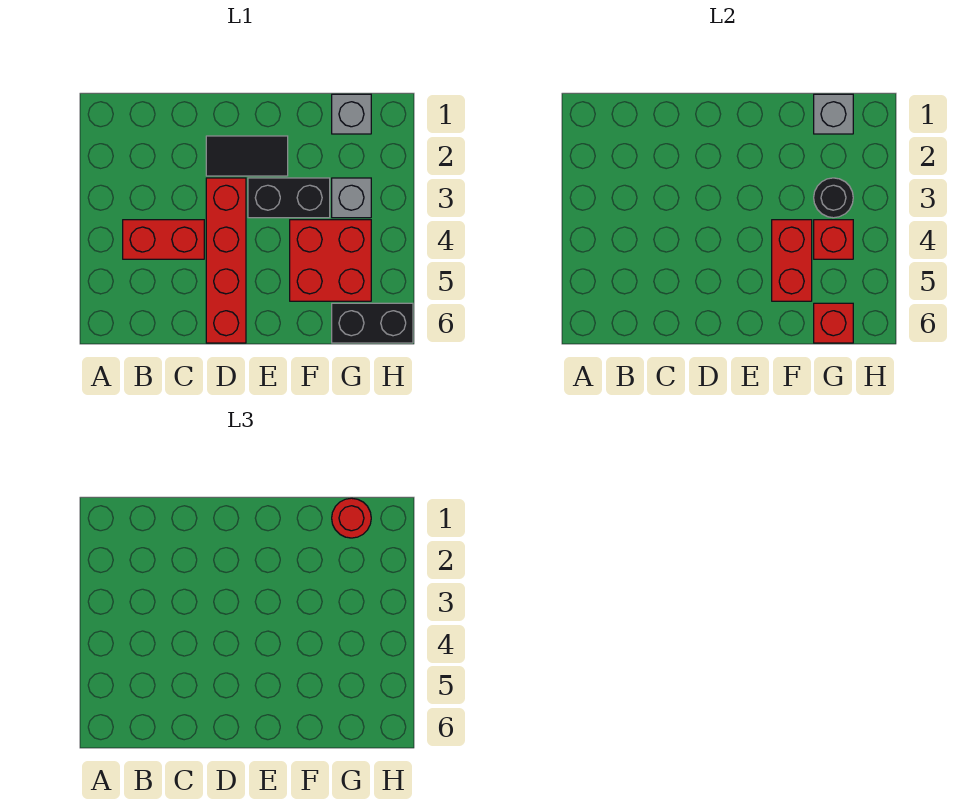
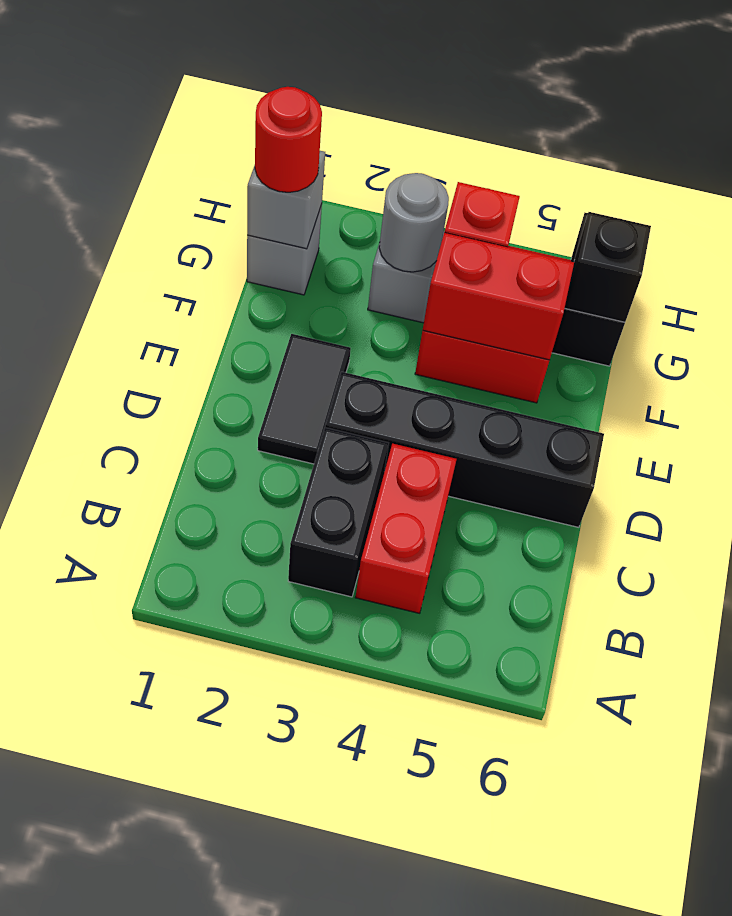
red brick D3:D6 level 1 -> black brick D3:D6 level 1
black brick E3:F3 level 1 -> black brick B3:C3 level 1
black round brick G3 level 2 -> grey round brick G3 level 2
red brick G6 level 2 -> black brick G6 level 2

